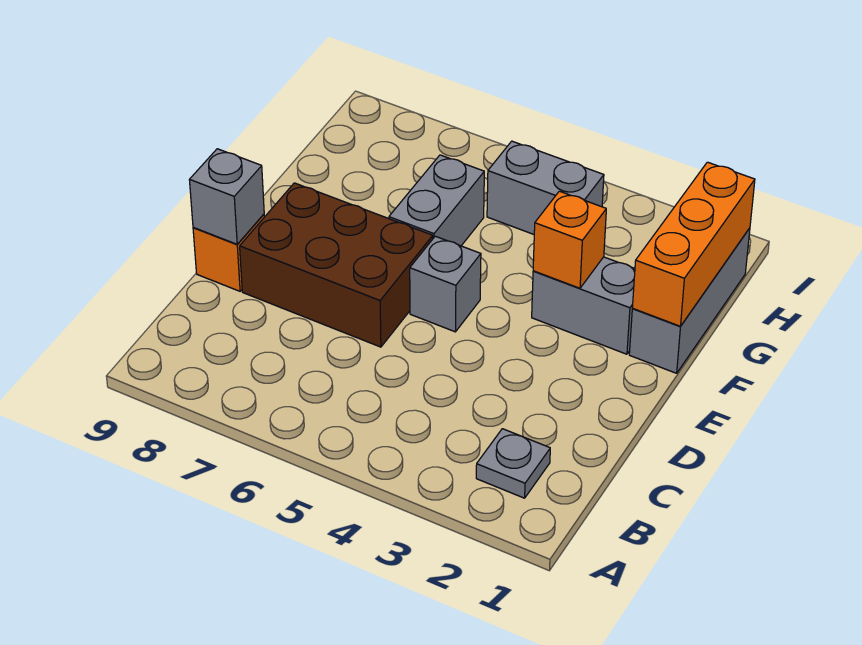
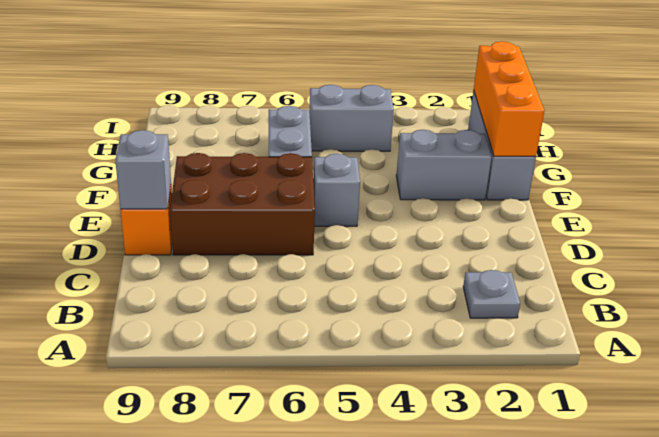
orange brick F3 level 2 -> none

